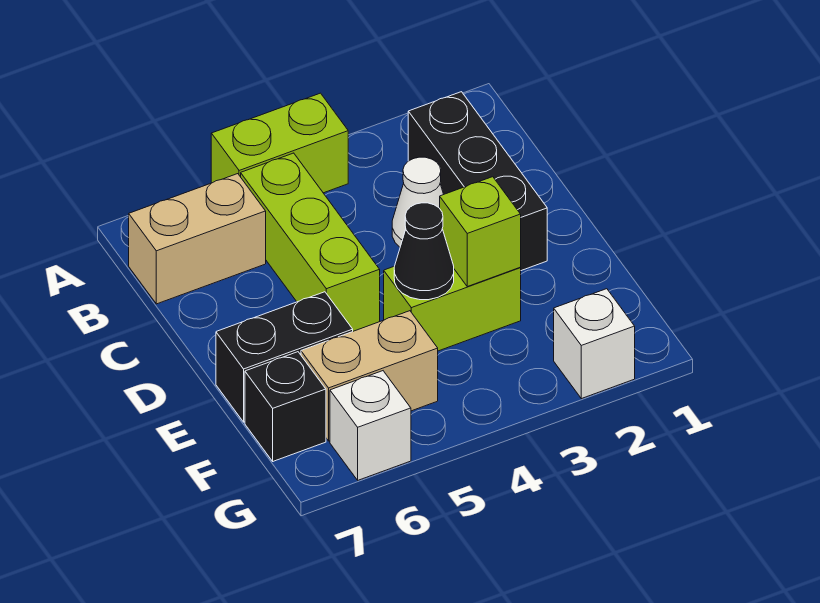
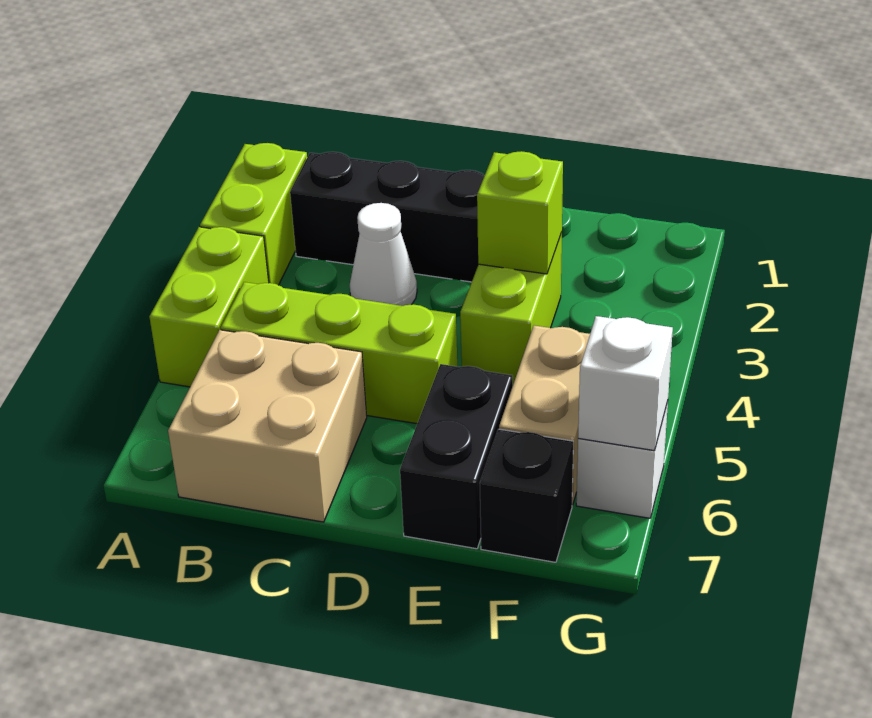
none -> lime brick A2:A3 level 1
tan brick B6:B7 level 1 -> tan brick B6:C7 level 1
black cone E4 level 2 -> none
white brick G2 level 1 -> white brick G6 level 2

